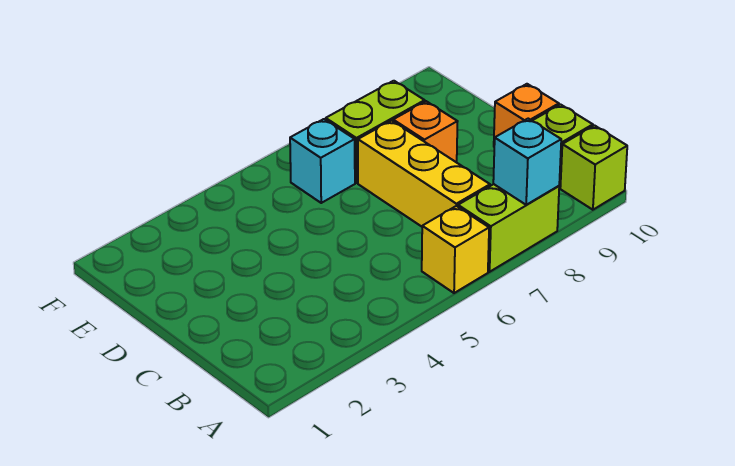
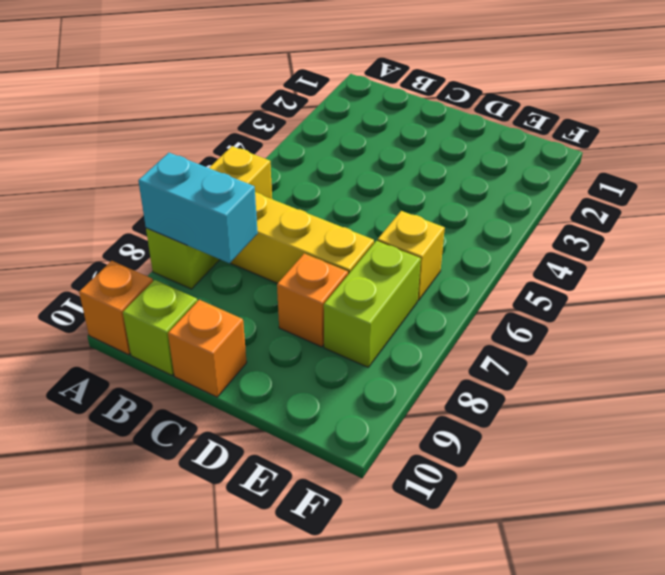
cyan brick A8 level 2 -> cyan brick A8:B8 level 2
lime brick A10 level 1 -> orange brick A10 level 1
cyan brick E6 level 1 -> yellow brick E6 level 1

